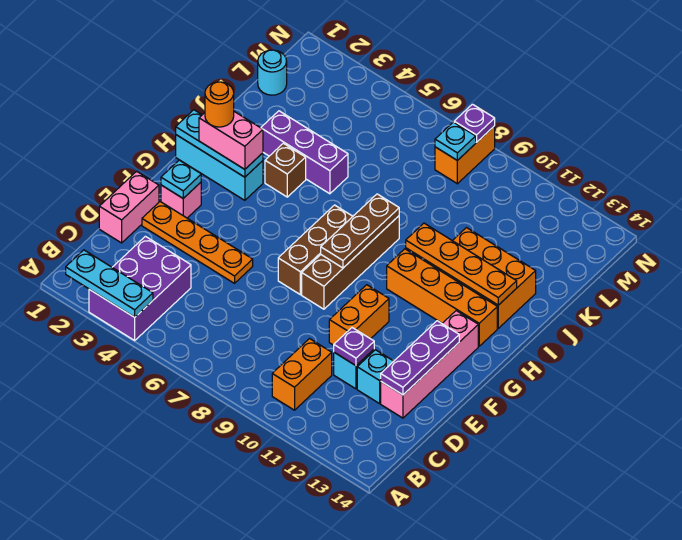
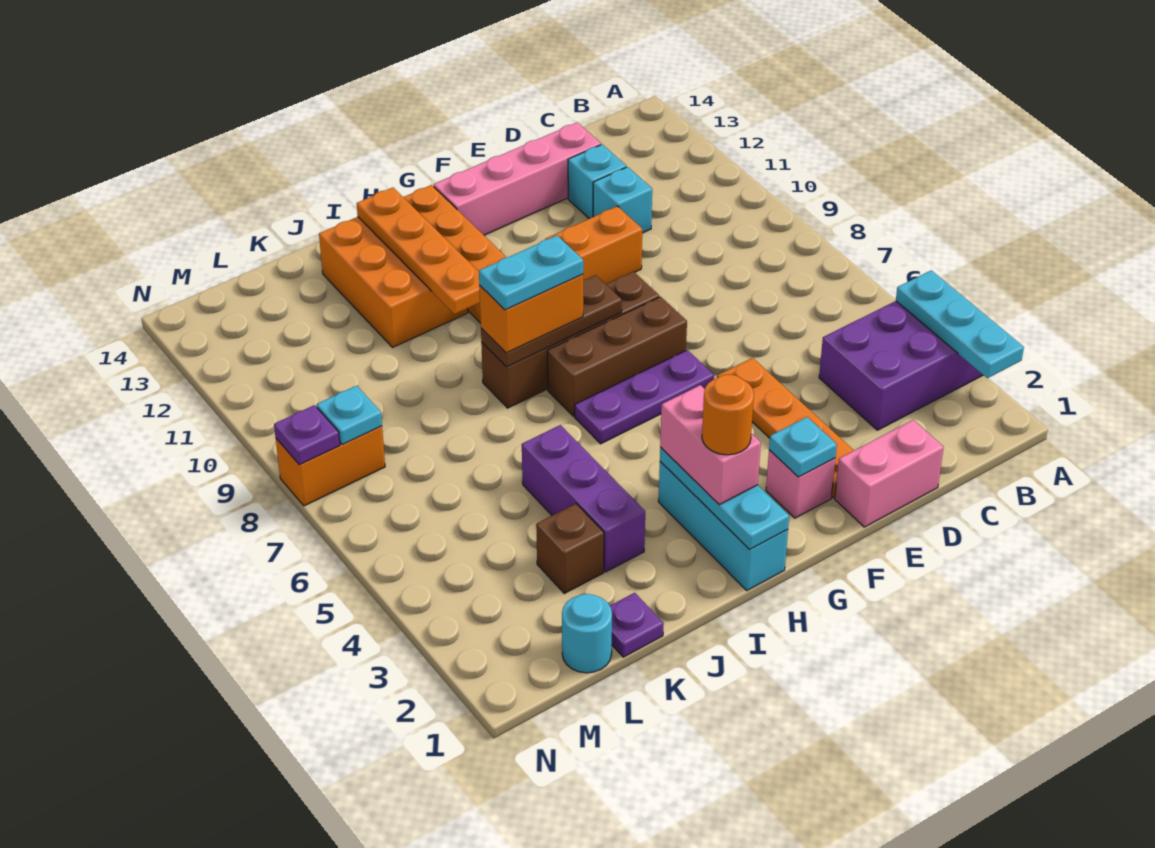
orange brick B10:C10 level 1 -> orange brick H8:I8 level 3
purple plate D11 level 2 -> purple plate K1 level 1
purple plate D13:F13 level 2 -> purple plate F6:H6 level 1
none -> cyan plate H8:I8 level 4
brown brick I4 level 1 -> brown brick K3 level 1

